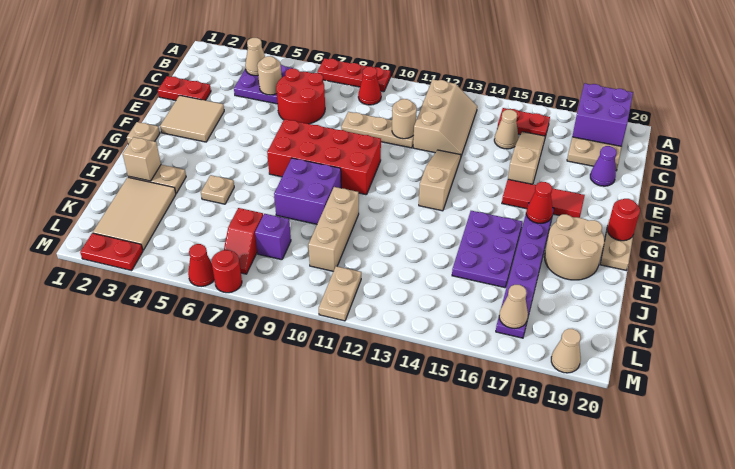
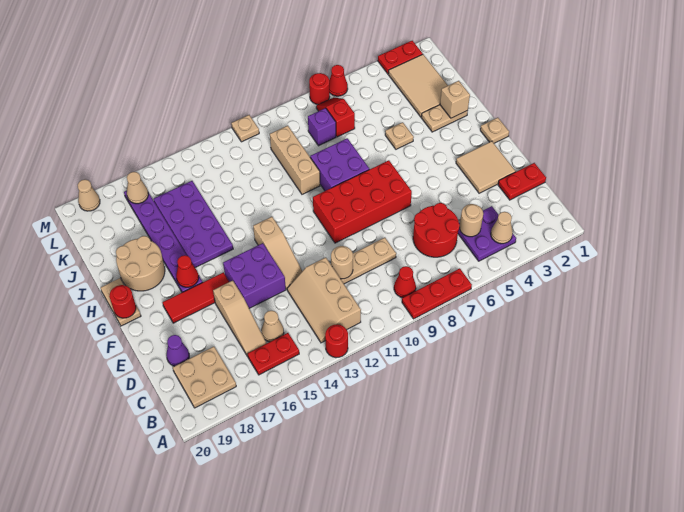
none -> red round brick A13 level 1
purple brick A18:B19 level 2 -> purple brick E14:F15 level 1
purple plate H15:J16 level 1 -> purple plate H15:K16 level 1
tan plate L11:M11 level 1 -> tan plate M11 level 1

